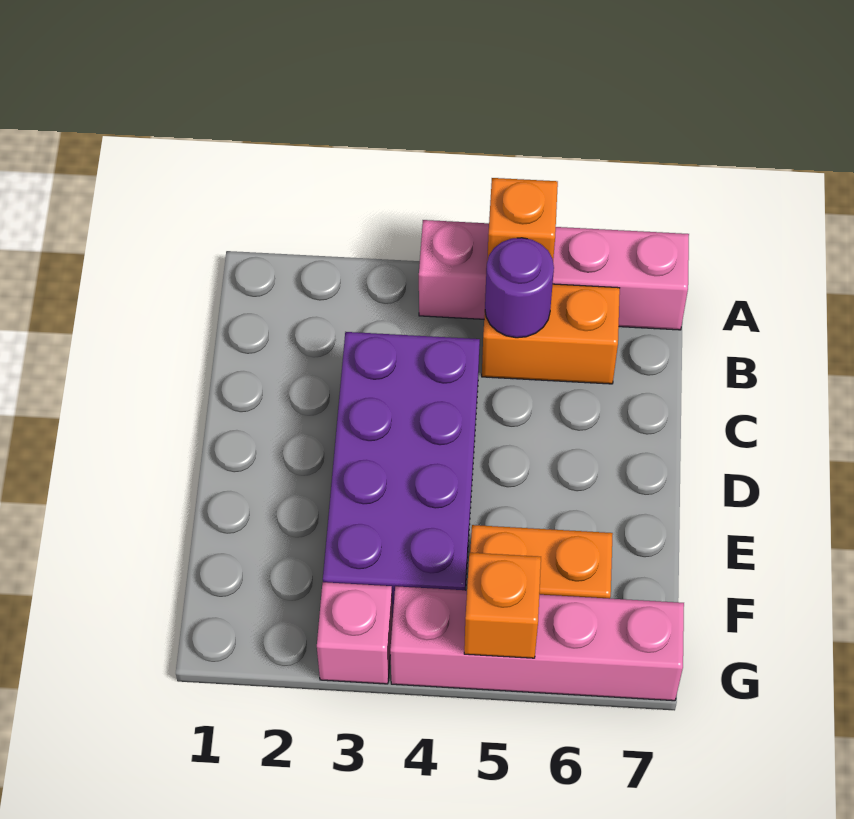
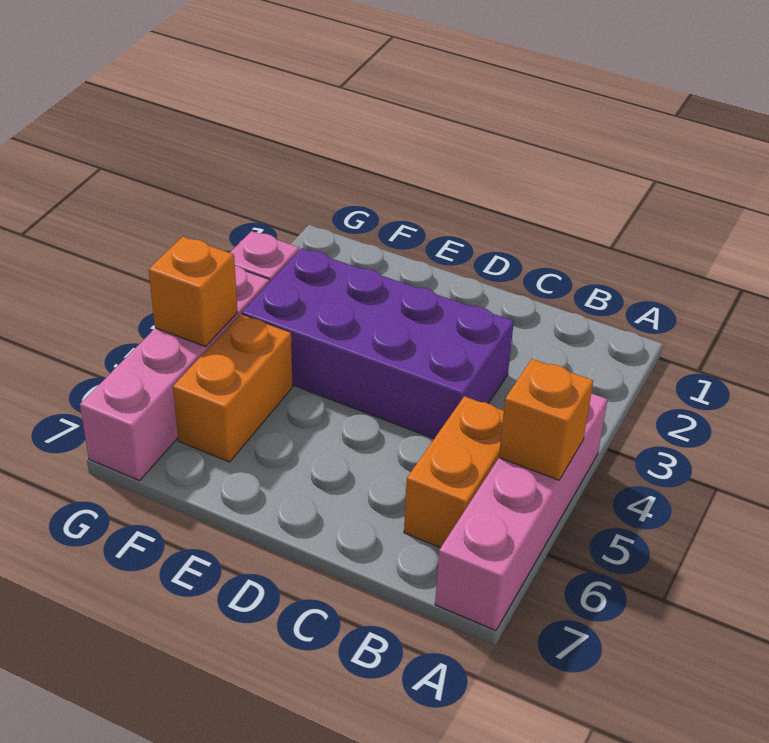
purple round brick B5 level 2 -> none

